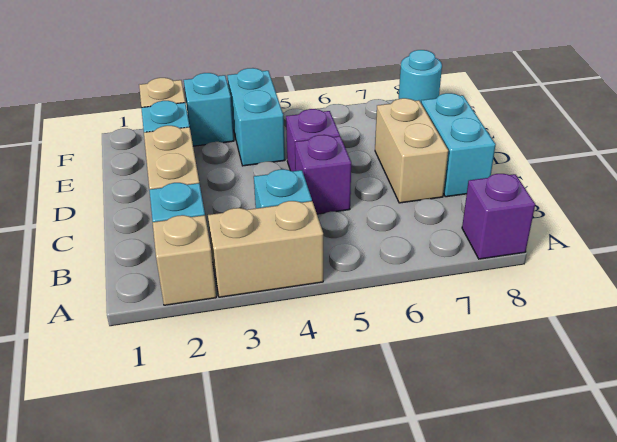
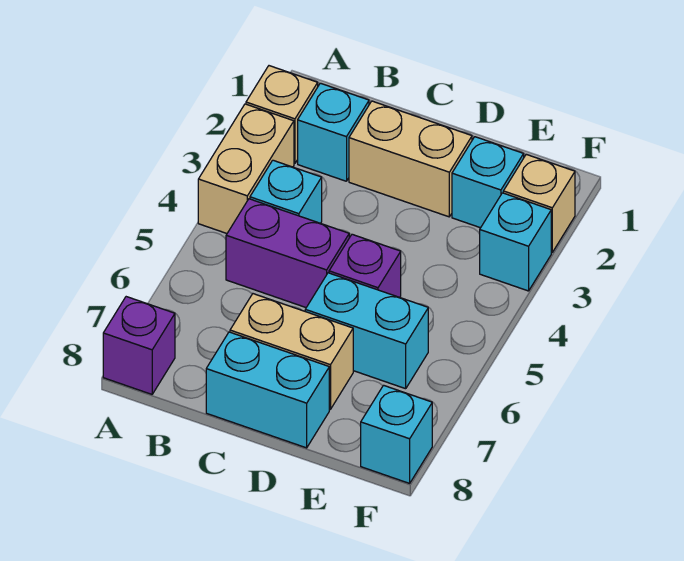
purple brick C5 level 1 -> purple brick B5:C5 level 1
cyan brick E4:F4 level 1 -> cyan brick D6:E6 level 1
cyan round brick F8 level 1 -> cyan brick F8 level 1

